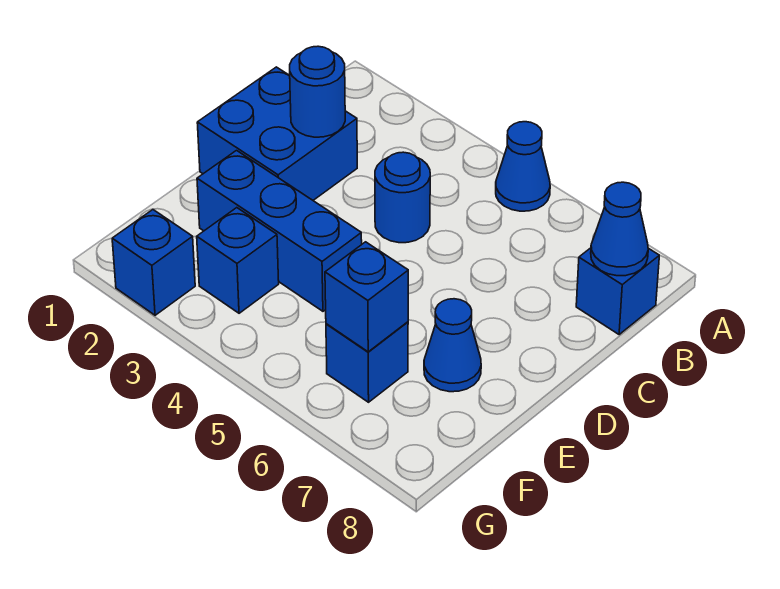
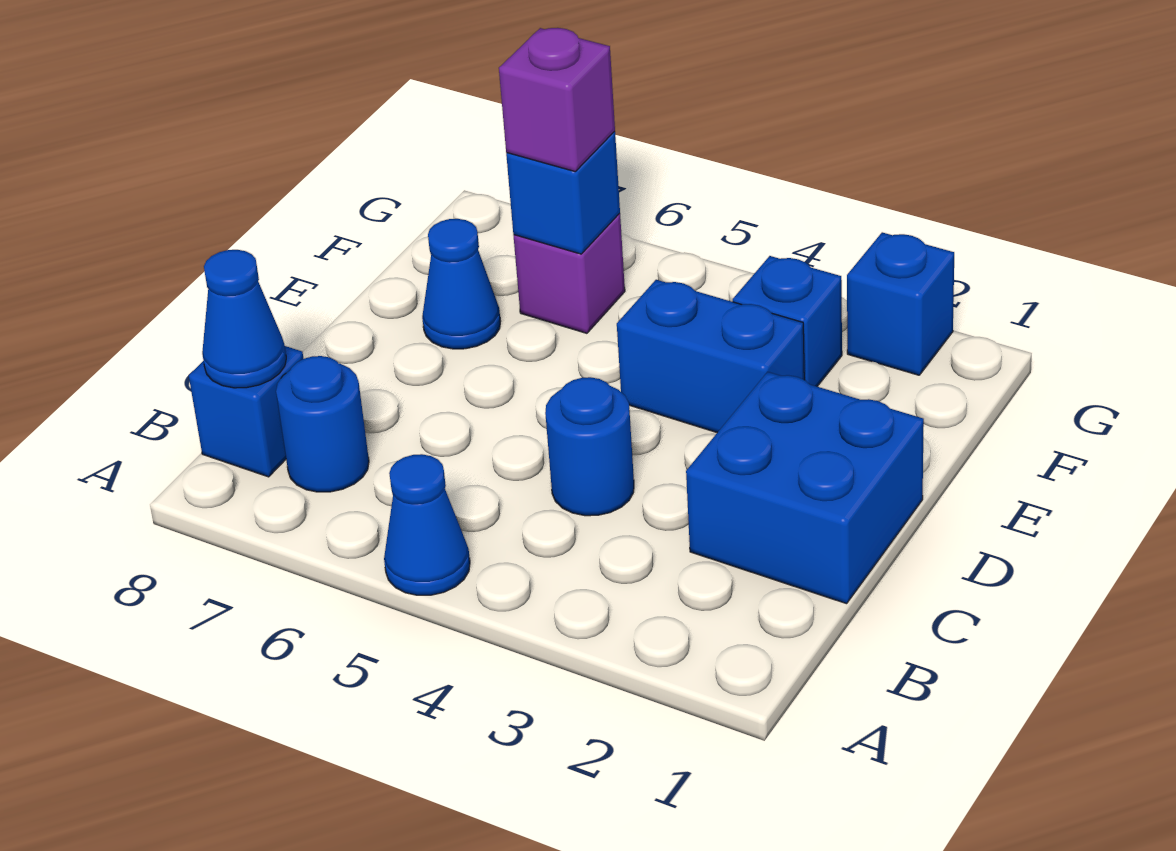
blue round brick C2 level 2 -> blue round brick B7 level 1
blue brick E2:E4 level 1 -> blue brick E3:E4 level 1
blue brick F6 level 1 -> purple brick F6 level 1
none -> purple brick F6 level 3

